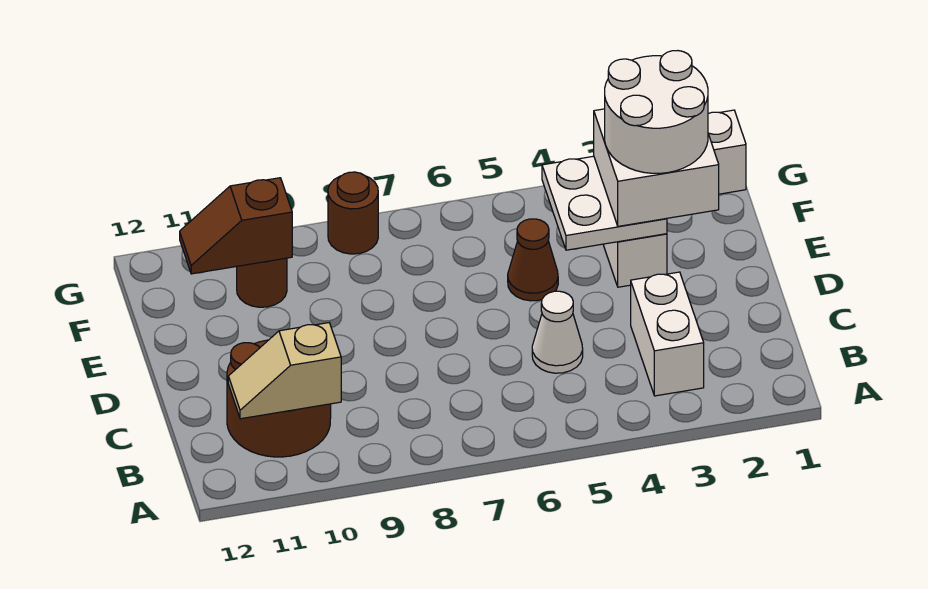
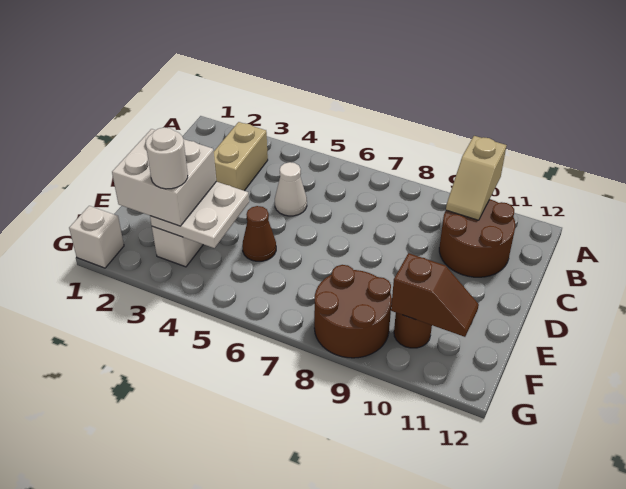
white brick B3:C3 level 1 -> tan brick B3:C3 level 1
tan slope B10:B11 level 2 top 10 -> tan slope A10:B10 level 2 top A
white round brick E2:F3 level 4 -> white round brick F3 level 4
brown round brick G8 level 1 -> brown round brick F8:G9 level 1

